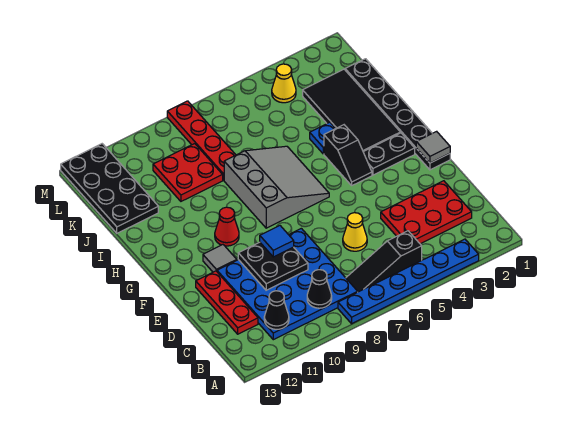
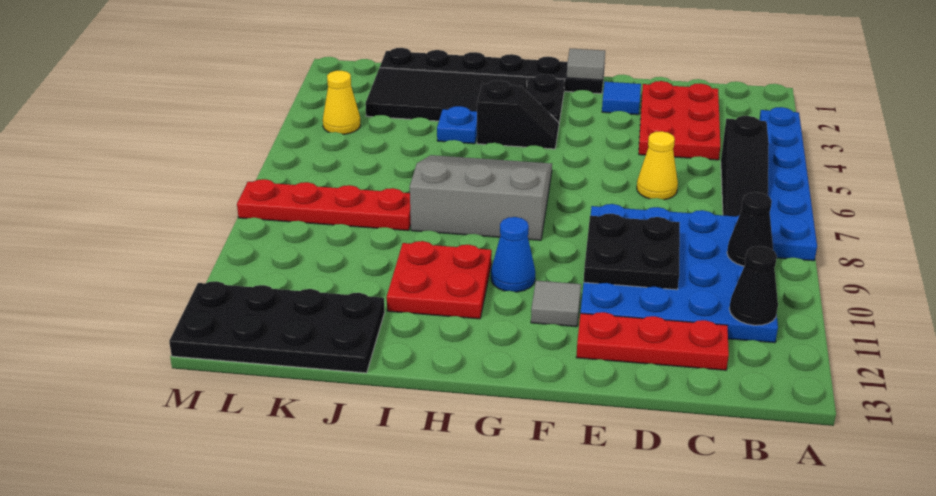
blue tile E9 level 3 -> blue tile E2 level 1
red cone G10 level 1 -> blue cone G10 level 1
red plate J9:K10 level 1 -> red plate H10:I11 level 1

